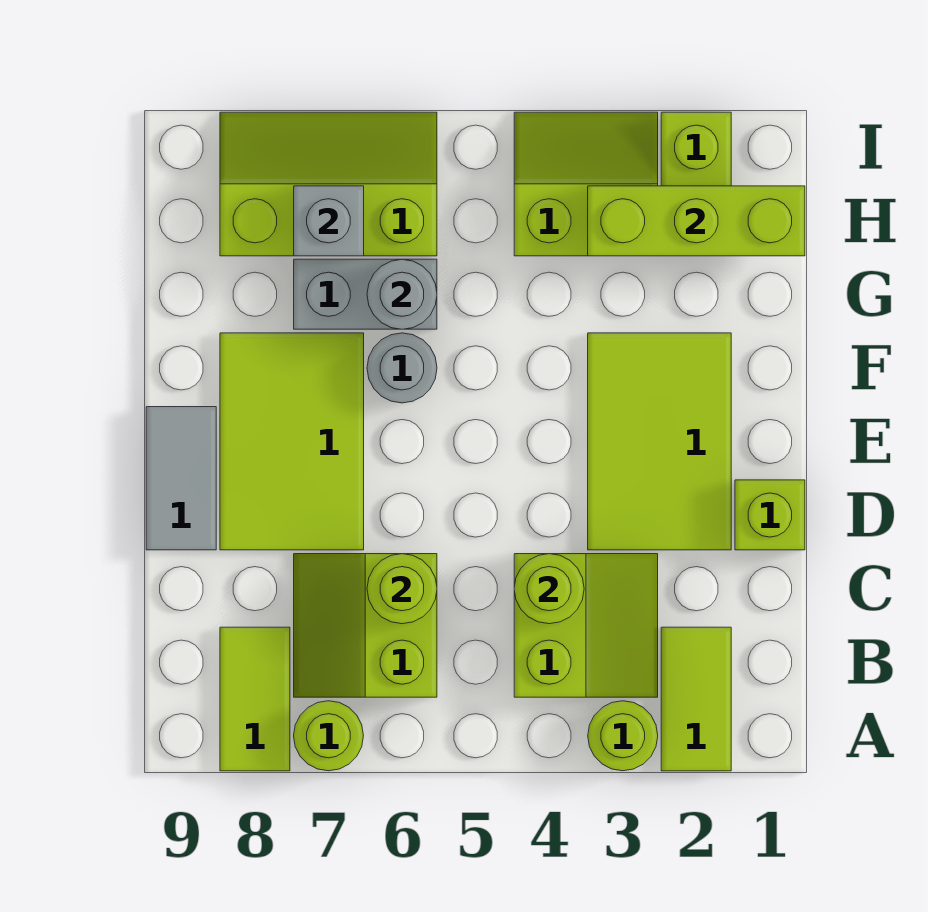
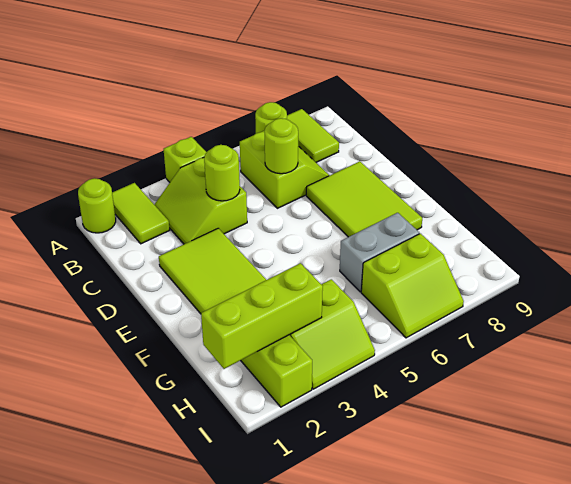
lime round brick A3 level 1 -> lime round brick A1 level 1
lime brick D1 level 1 -> lime brick A4 level 1
grey tile D9:E9 level 1 -> none
grey round brick F6 level 1 -> none
grey round brick G6 level 2 -> none
lime slope H6:I8 level 1 top H -> lime slope H6:I7 level 1 top H
grey brick H7 level 2 -> none

